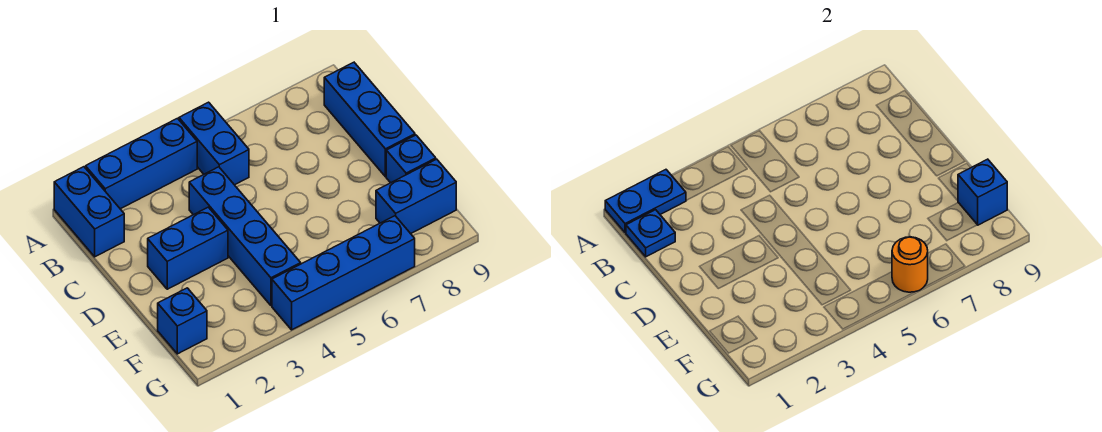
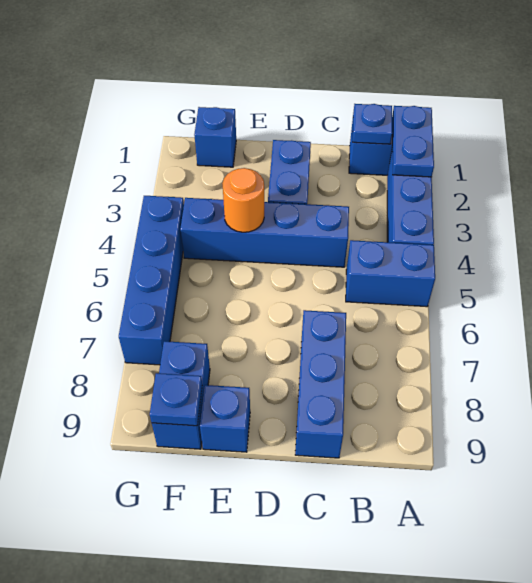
blue brick B9:D9 level 1 -> blue brick C7:C9 level 1
blue brick F9 level 2 -> blue plate F9 level 2
orange round brick G6 level 2 -> orange round brick E4 level 2

